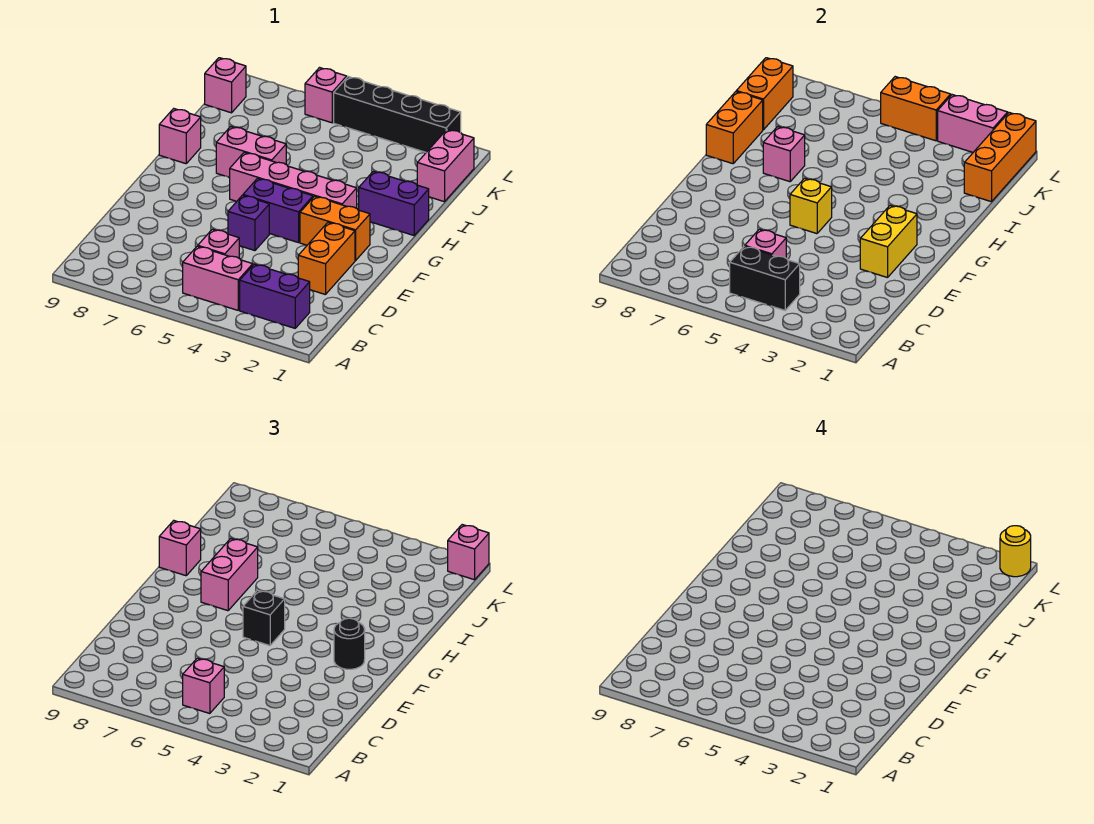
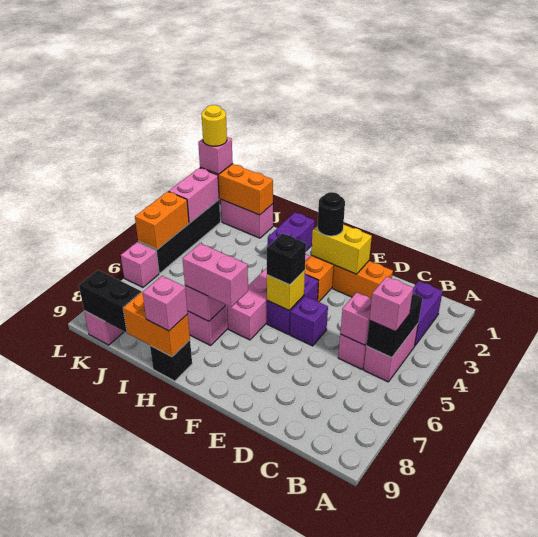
pink brick H9 level 1 -> black brick H9 level 1
orange brick J9:K9 level 2 -> black brick J9:K9 level 2

